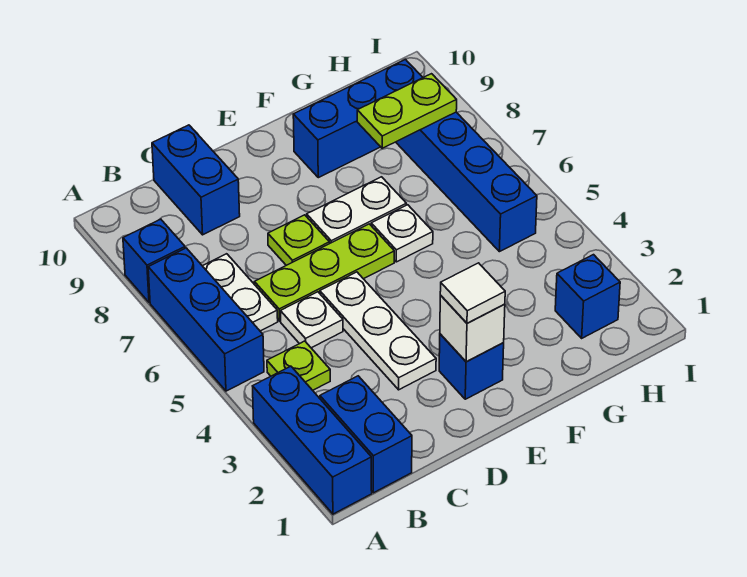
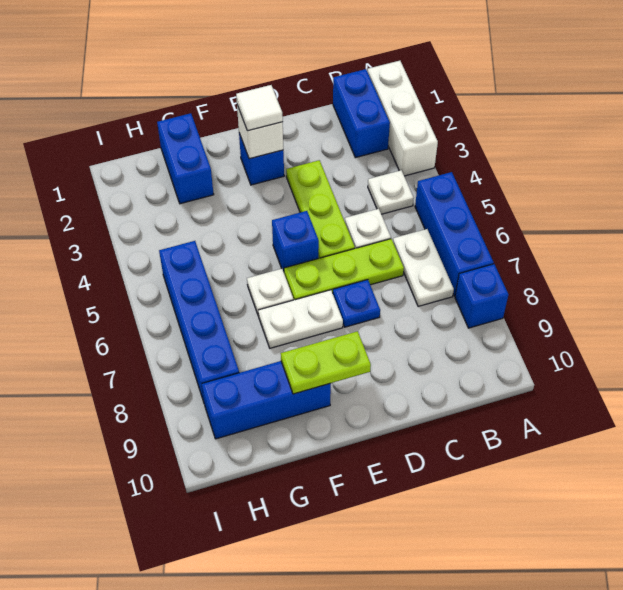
blue brick A1:A3 level 1 -> white brick A1:A3 level 1
lime plate B4 level 1 -> white plate B4 level 1
blue brick C9:C10 level 1 -> blue brick G1:G2 level 1
white plate D3:D5 level 1 -> lime plate D3:D5 level 1
lime plate D7 level 1 -> blue plate D7 level 1
lime plate G8:H8 level 2 -> lime plate E9:F9 level 2
blue brick H2 level 1 -> blue brick E5 level 1

